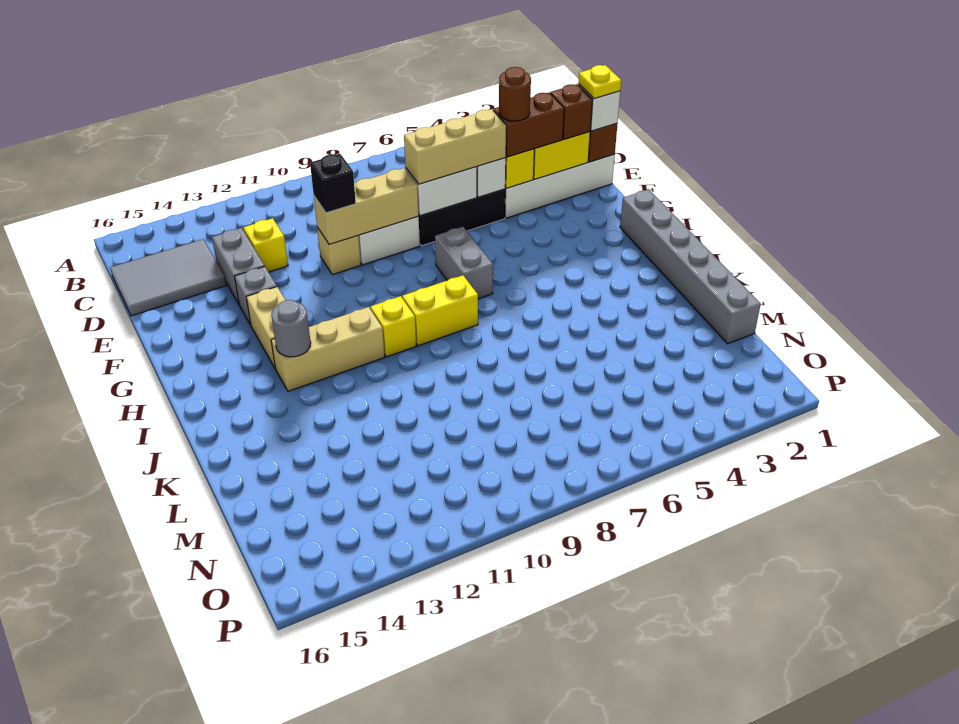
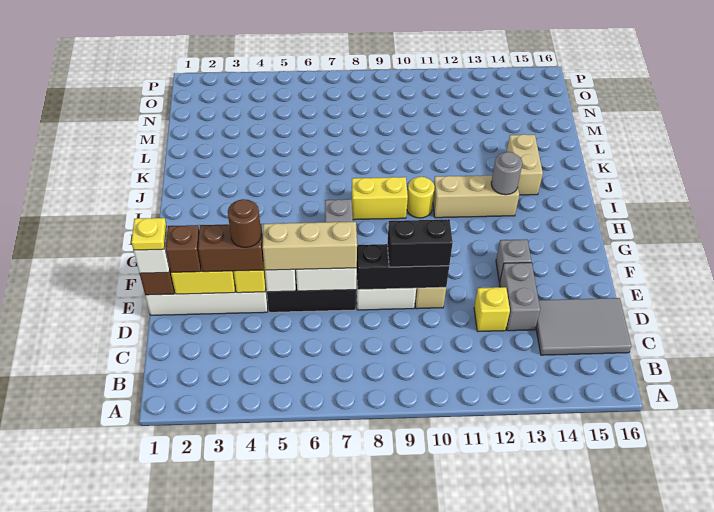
tan brick E8:E10 level 2 -> black brick E8:E10 level 2
black brick E10 level 3 -> black brick E9:E10 level 3
tan brick G13:H13 level 1 -> tan brick J14:K14 level 1
grey brick H1:M1 level 1 -> none
yellow brick I10 level 1 -> yellow round brick I10 level 1

